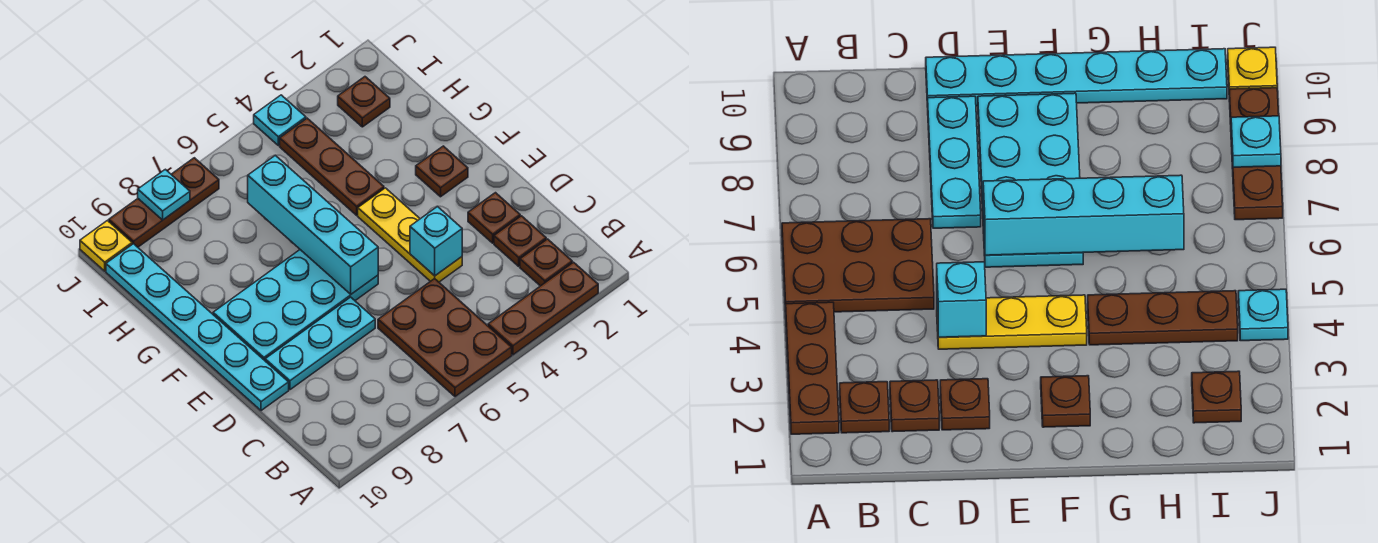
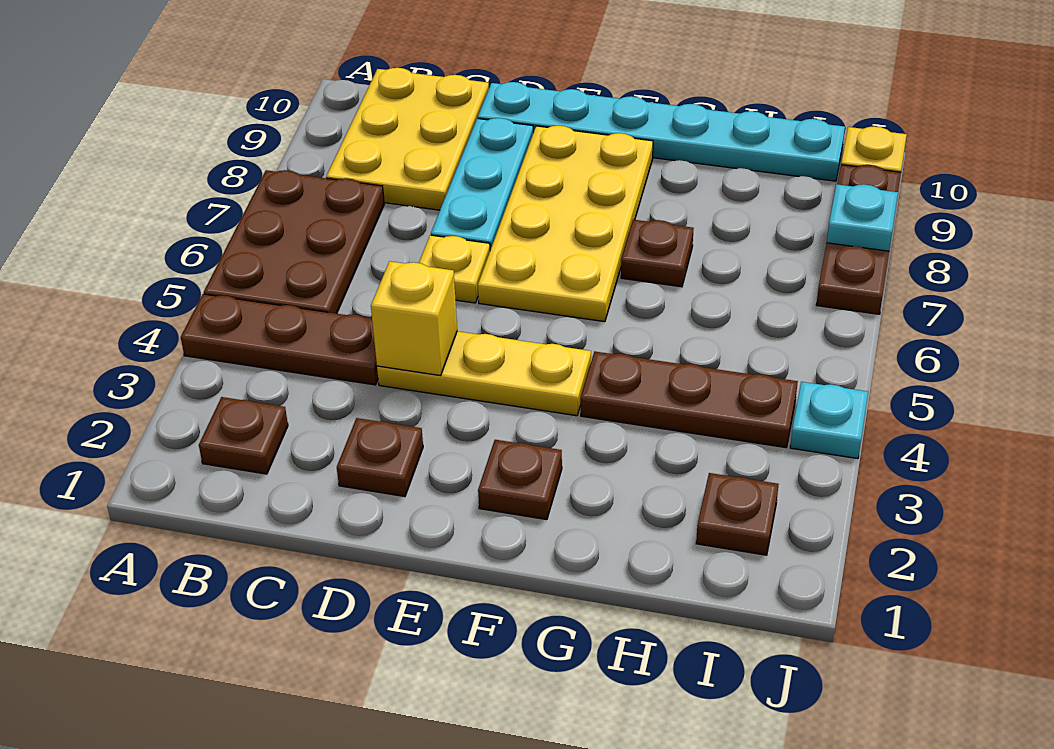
brown plate A2:A4 level 1 -> brown plate A4:C4 level 1
brown plate A5:C6 level 1 -> brown plate A5:B7 level 1
none -> yellow plate B8:C10 level 1
brown plate C2 level 1 -> brown plate G7 level 1
cyan brick D4 level 2 -> yellow brick D4 level 2
none -> yellow plate D6 level 1
cyan plate E6:F9 level 1 -> yellow plate E6:F9 level 1
cyan brick E6:H6 level 2 -> none

